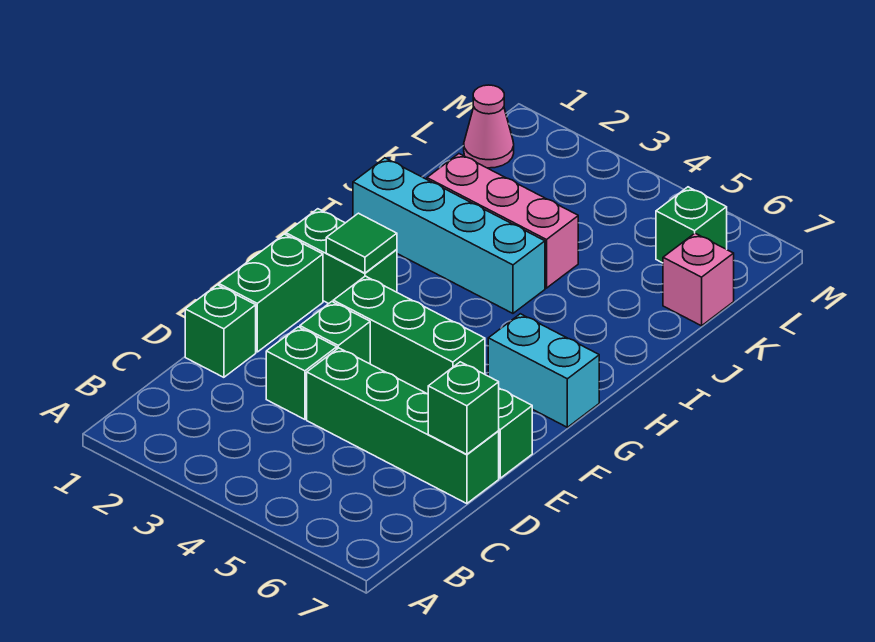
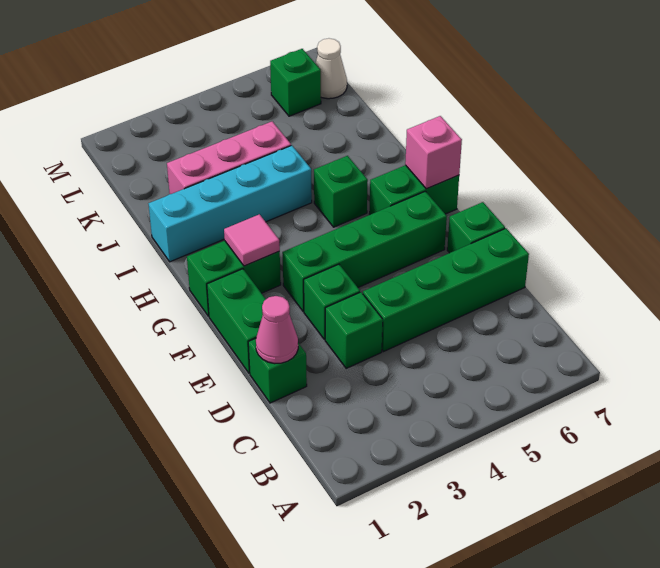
green brick D7 level 2 -> green brick H5 level 1
green brick F3:F5 level 1 -> green brick F3:F6 level 1
green tile G2 level 2 -> pink tile G2 level 2
cyan brick G6:G7 level 1 -> green brick G6:G7 level 1
pink brick K7 level 1 -> pink brick G7 level 2
pink cone L1 level 1 -> pink cone D1 level 2
none -> white cone L7 level 1

